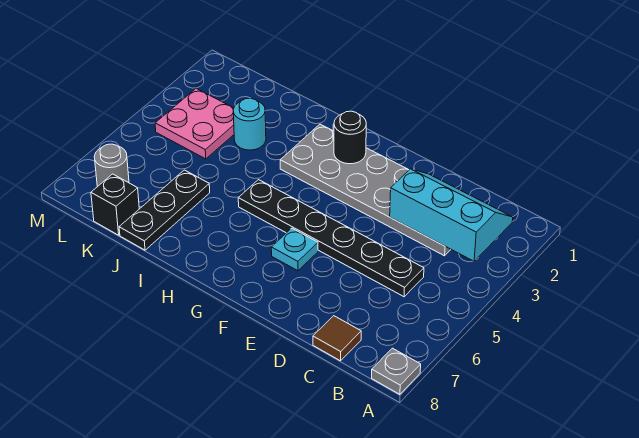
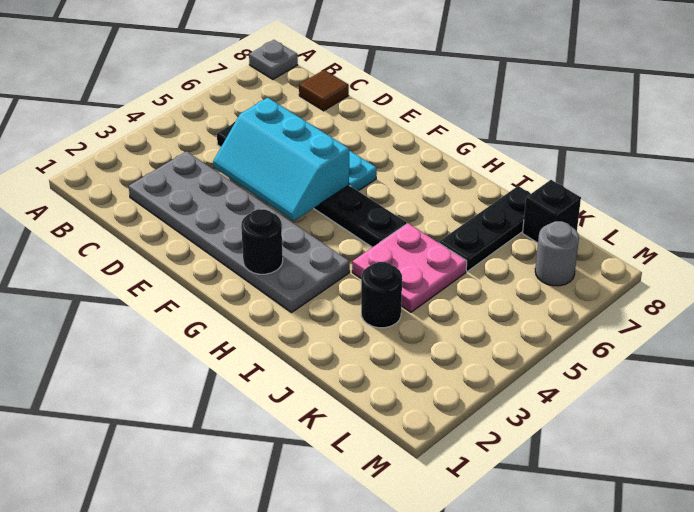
cyan slope B2:D3 level 2 top 3 -> cyan slope D4:F5 level 2 top 5
cyan round brick J3 level 1 -> black round brick J3 level 1
pink plate K3:L4 level 1 -> pink plate I4:J5 level 1

